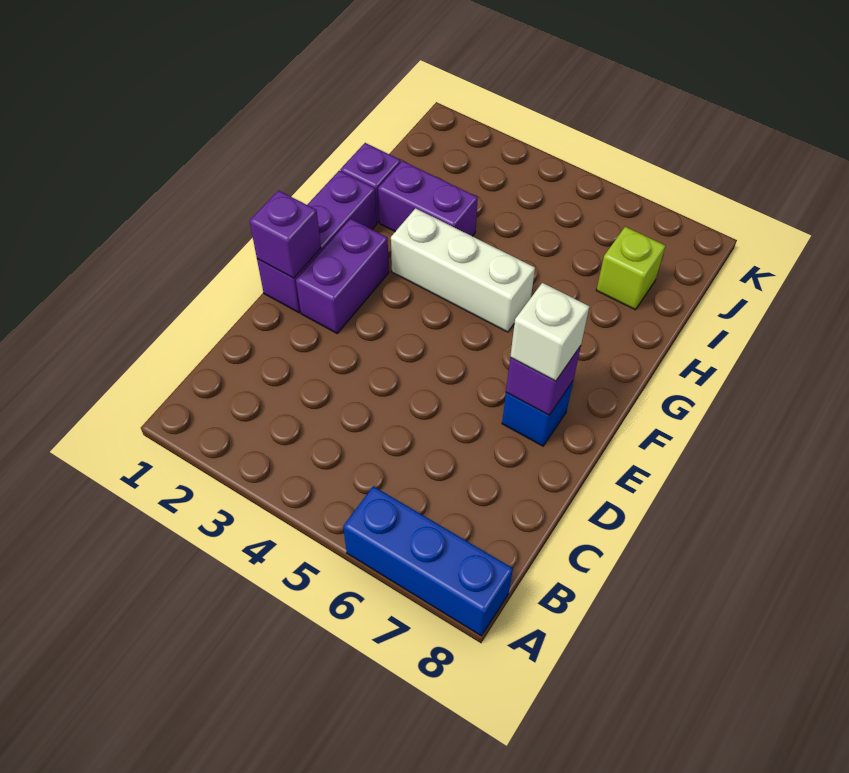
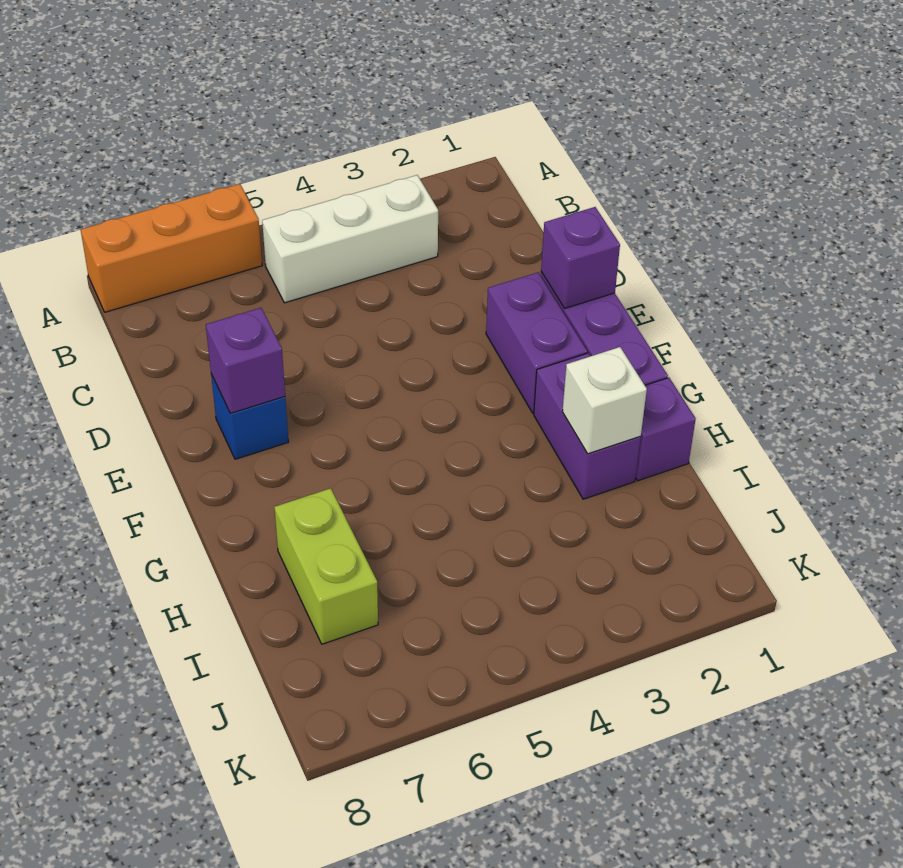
blue brick A6:A8 level 1 -> orange brick A6:A8 level 1
white brick E7 level 3 -> white brick H2 level 2
white brick G3:G5 level 1 -> white brick B3:B5 level 1
purple brick H2:H3 level 1 -> purple brick G2:H2 level 1
lime brick I7 level 1 -> lime brick H7:I7 level 1

